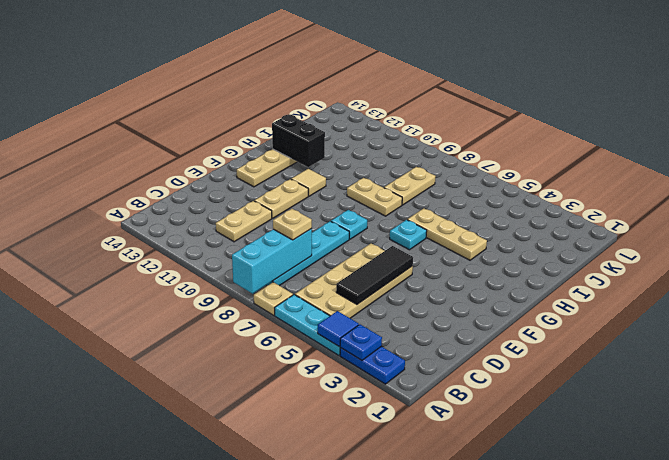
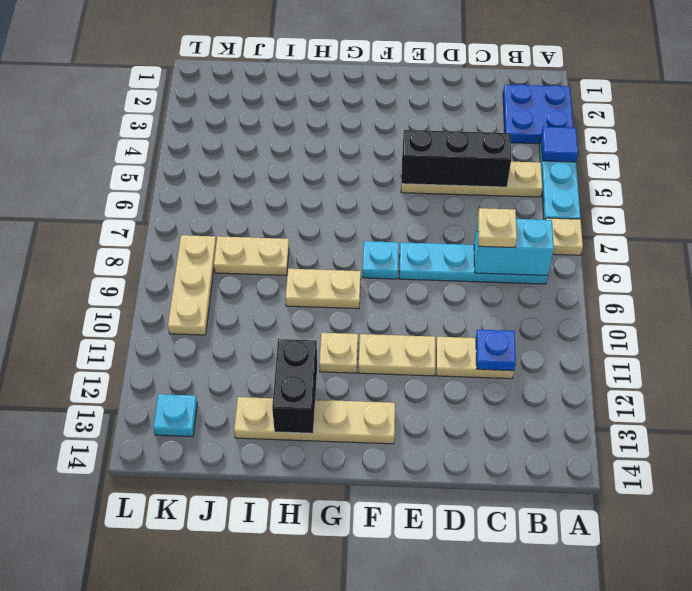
blue plate A2:A3 level 1 -> blue plate A2:B3 level 1
blue plate A3 level 2 -> blue plate C11 level 2
cyan brick A8:C8 level 2 -> cyan brick B8:C8 level 2
tan plate B5:E6 level 1 -> tan plate B5:E5 level 1
black tile C5:E5 level 2 -> black brick C5:E5 level 2
cyan plate G6 level 1 -> cyan plate K13 level 1
tan tile G11 level 1 -> tan plate G11 level 1
tan plate H4:H6 level 1 -> tan plate K8:K10 level 1
tan plate H8:H9 level 1 -> tan plate G9:H9 level 1

